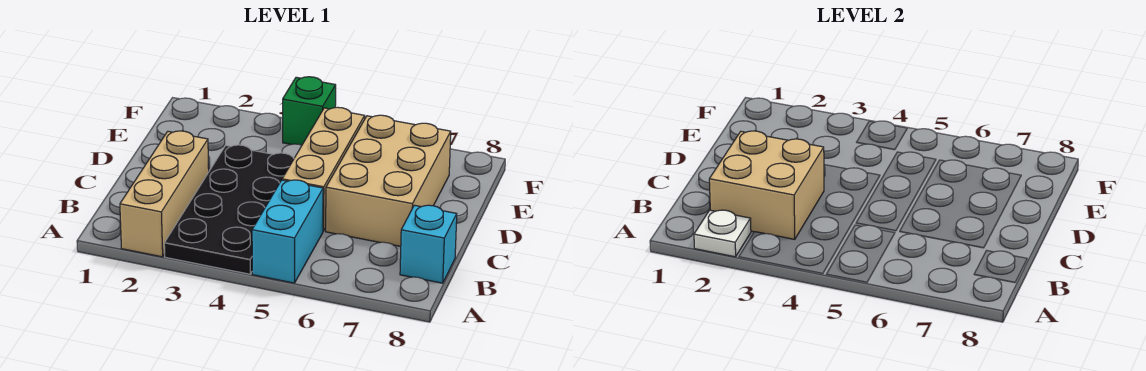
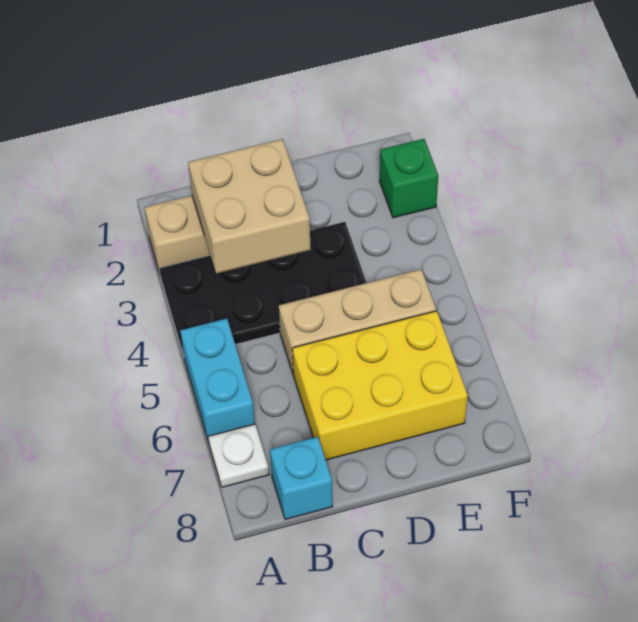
white plate A2 level 2 -> white plate A7 level 1
cyan brick A5:B5 level 1 -> cyan brick A5:A6 level 1
tan brick C6:E7 level 1 -> yellow brick C6:E7 level 1
green brick F4 level 1 -> green brick F2 level 1

